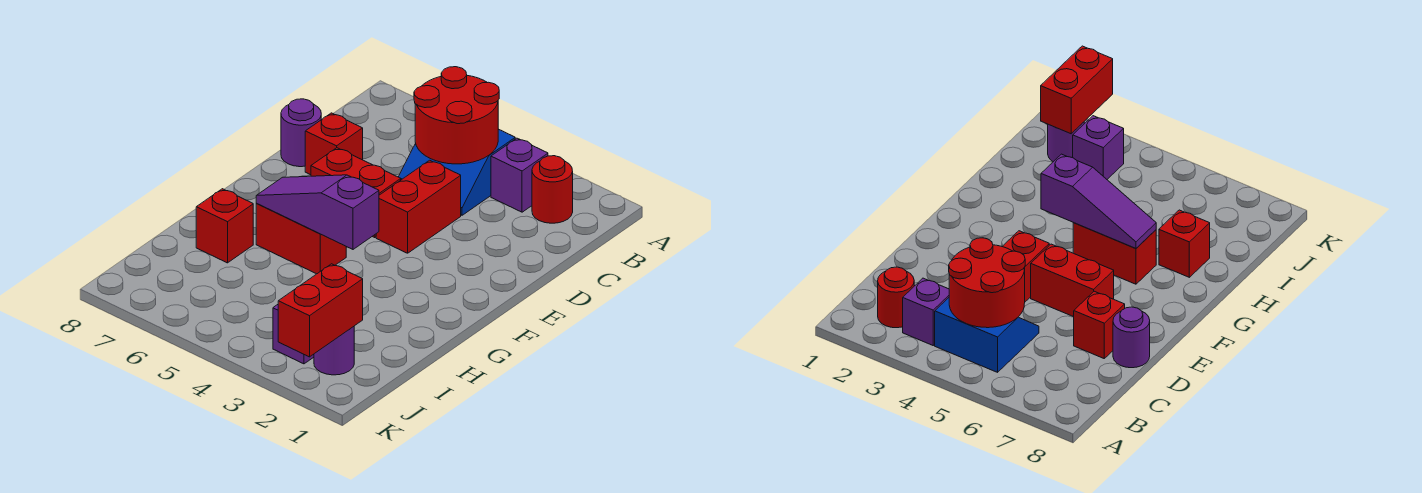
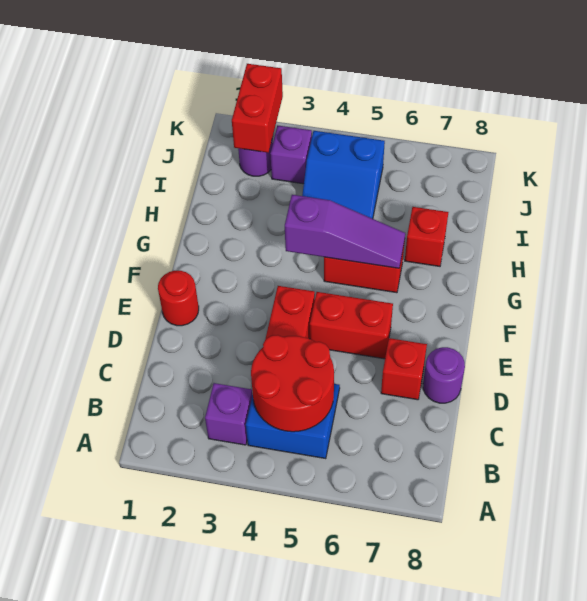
red round brick B2 level 1 -> red round brick E1 level 1
none -> blue slope I4:J5 level 1 top J

